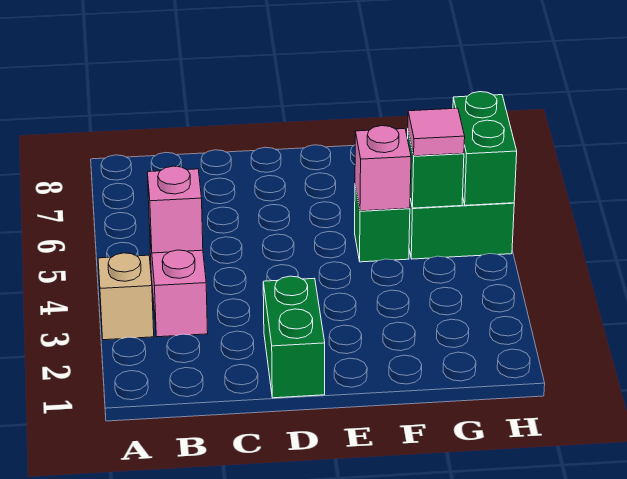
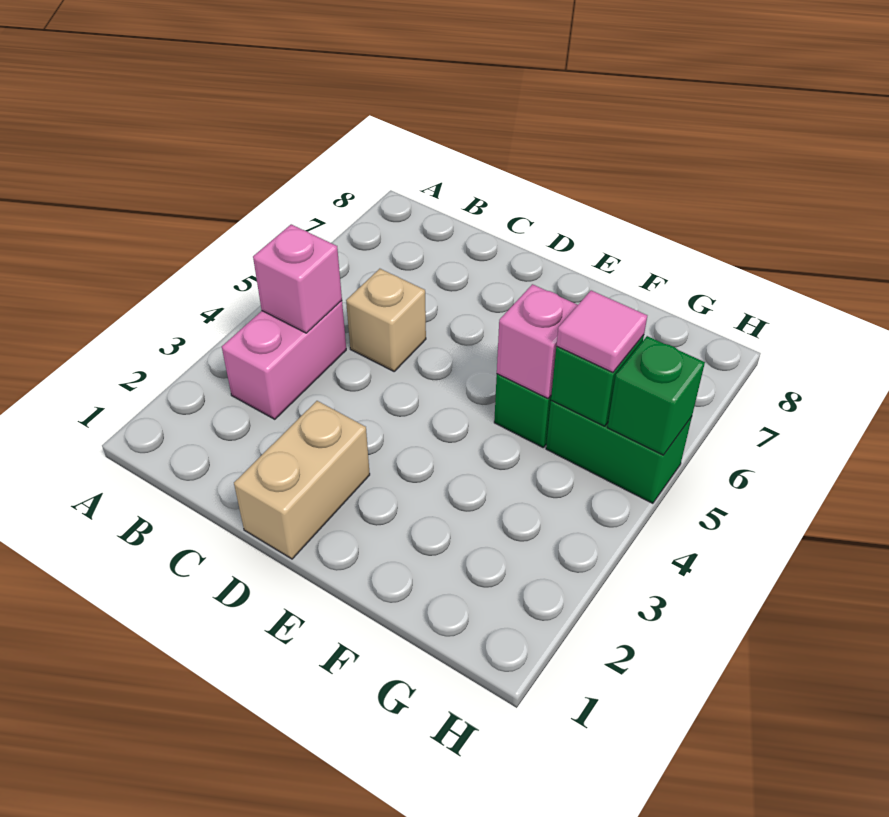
tan brick A3 level 1 -> tan brick C5 level 1
green brick D1:D2 level 1 -> tan brick D1:D2 level 1
green brick H5:H6 level 2 -> green brick H5 level 2

